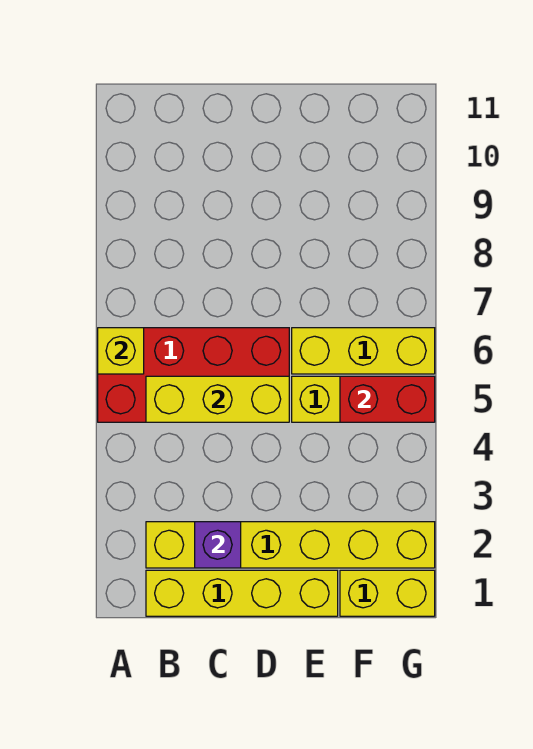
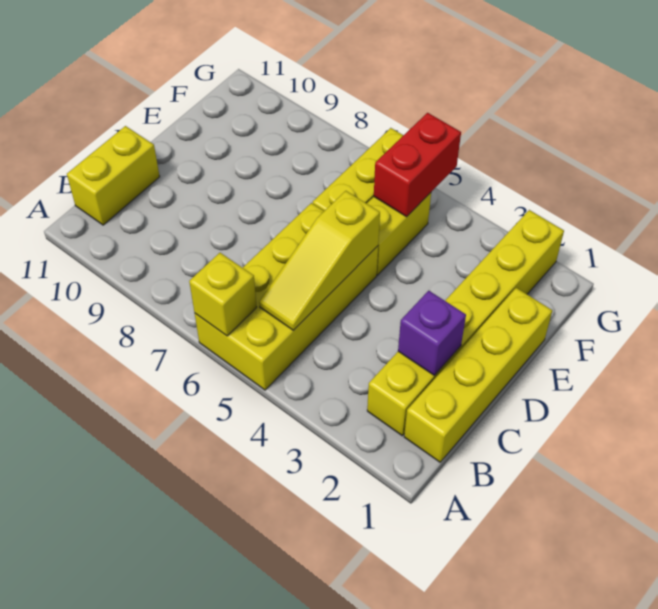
red brick A5:D6 level 1 -> yellow brick A5:D6 level 1
yellow brick B5:D5 level 2 -> yellow slope B5:D5 level 2 top D
yellow brick F1:G1 level 1 -> yellow brick B11:C11 level 1

